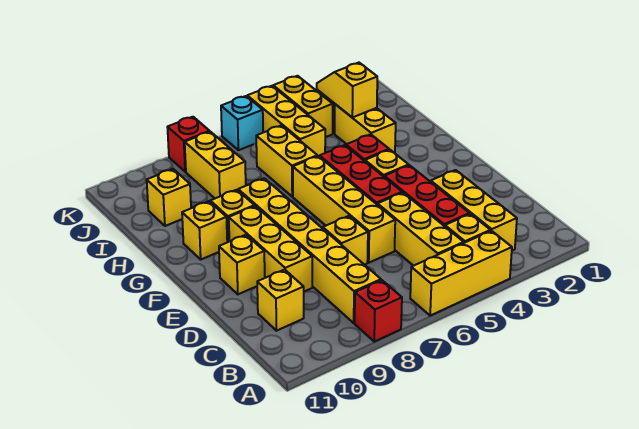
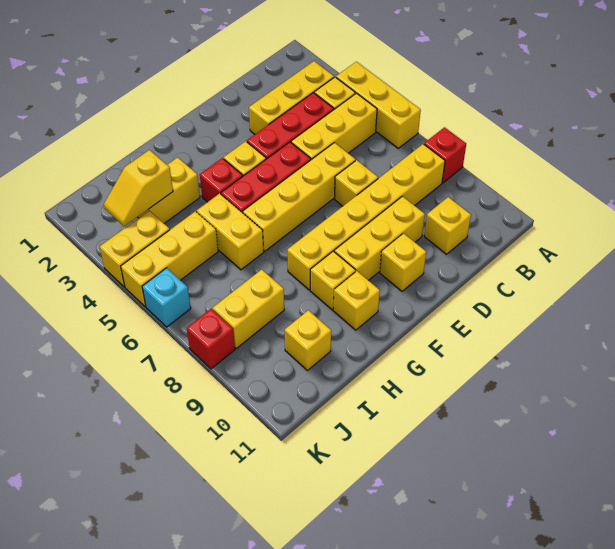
yellow brick H6:I6 level 1 -> yellow brick H5:H6 level 1

